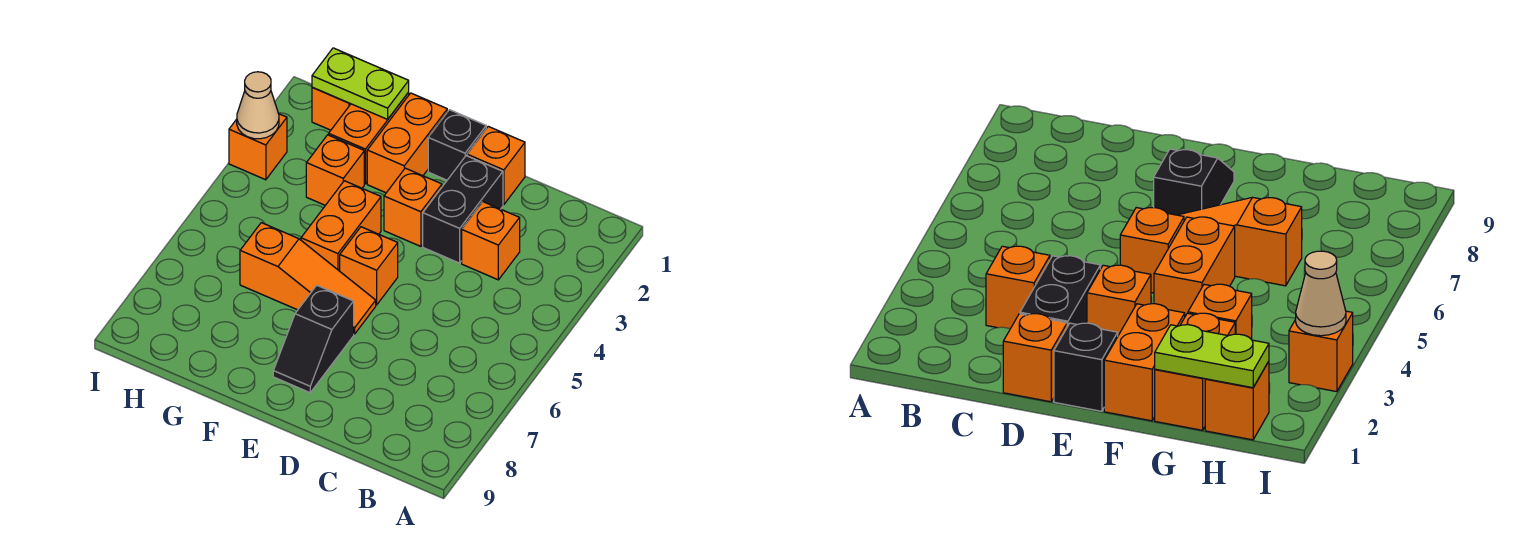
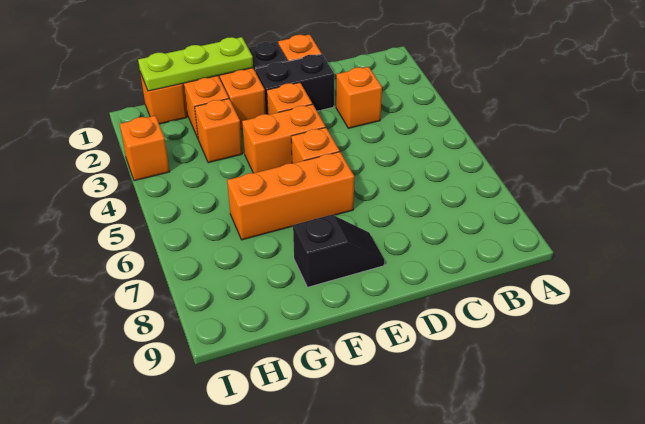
black brick D2:D3 level 1 -> black brick D2:E2 level 1
orange slope E6:G6 level 1 top G -> orange brick E6:G6 level 1
black slope E7:E8 level 1 top 7 -> black slope E8:F8 level 1 top F
orange brick F4:F5 level 1 -> orange brick E4:F4 level 1
lime plate G1:H1 level 2 -> lime plate F1:H1 level 2
tan cone I3 level 2 -> none

